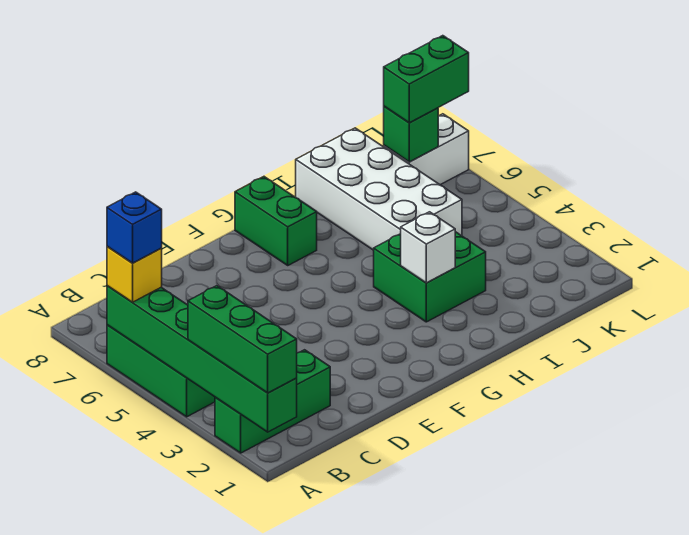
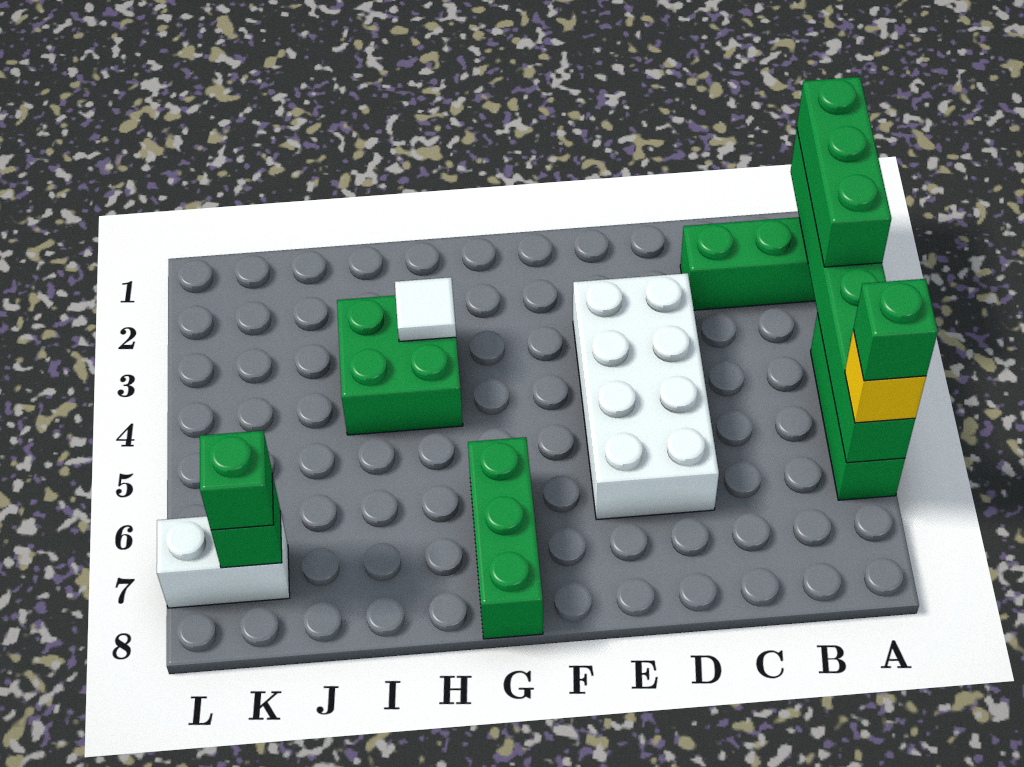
blue brick A6 level 4 -> green brick A6 level 4
green brick G7:G8 level 1 -> green brick G6:G8 level 1
white brick H3 level 2 -> white tile H3 level 2
white brick I5:J8 level 1 -> white brick D3:E6 level 1
green brick K7:L7 level 3 -> green brick K7 level 3

